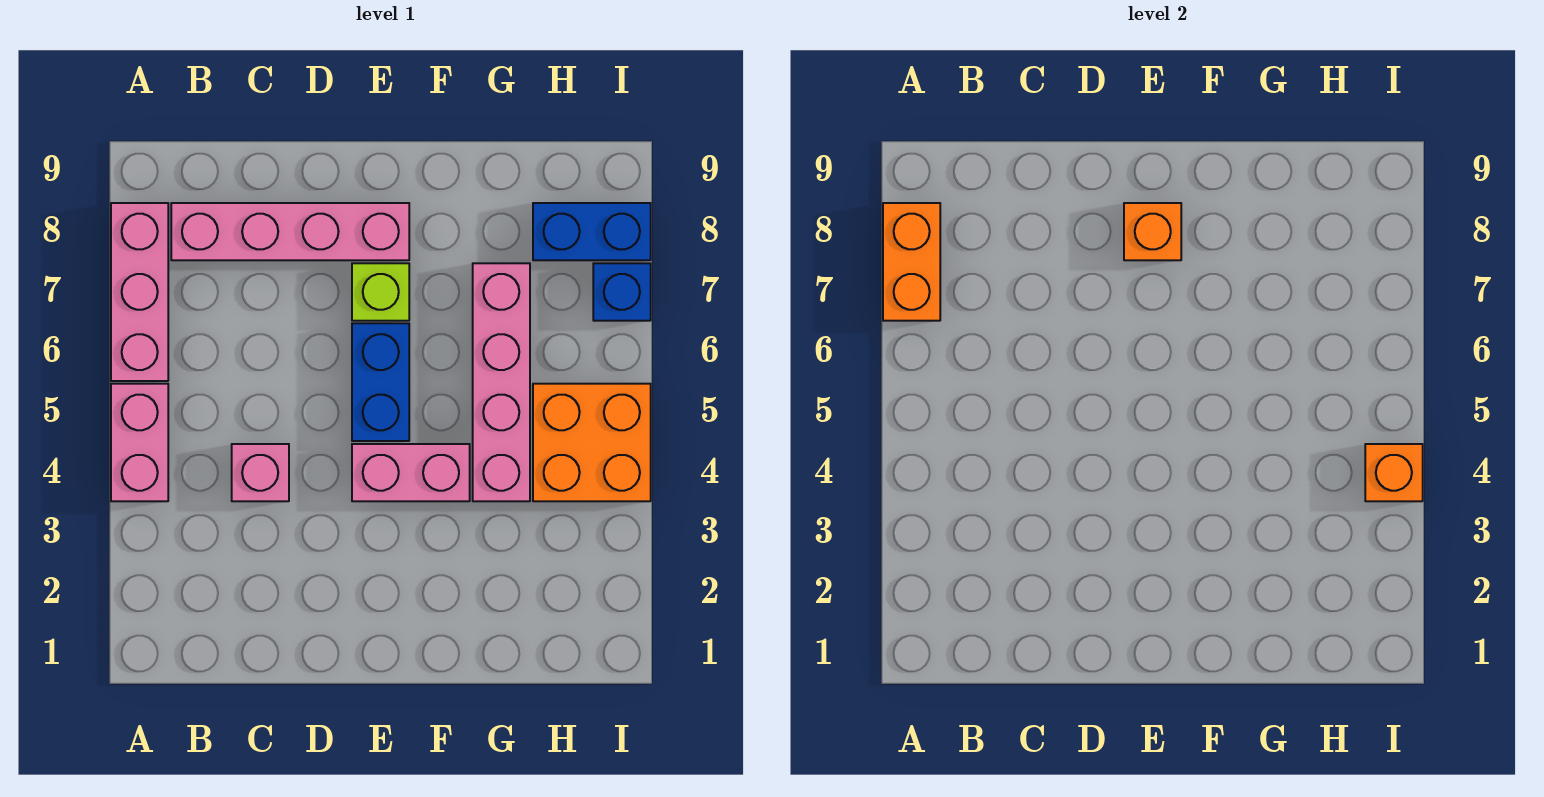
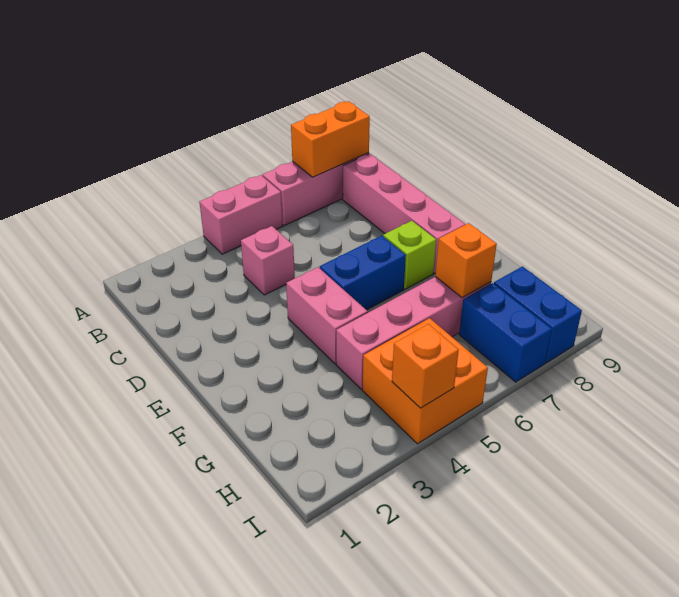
orange brick E8 level 2 -> orange brick G7 level 2
blue brick I7 level 1 -> blue brick H7:I7 level 1

